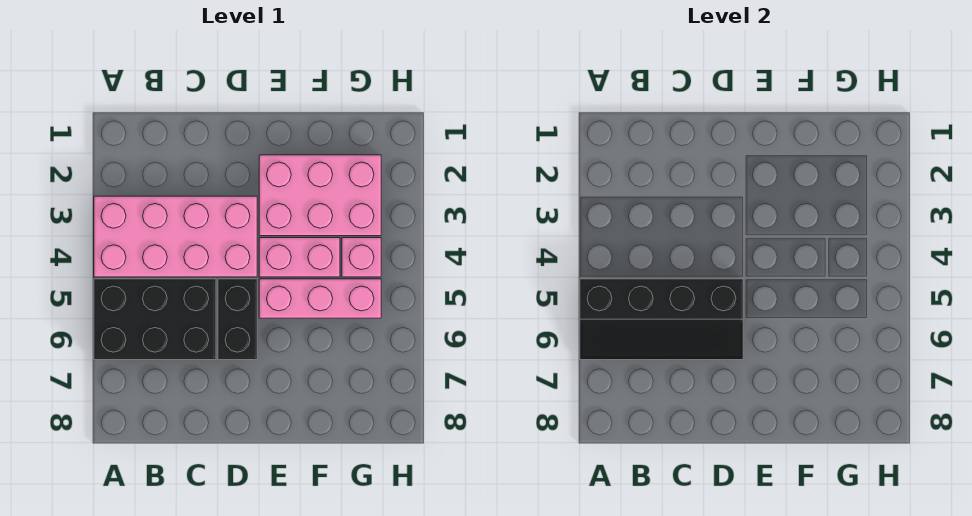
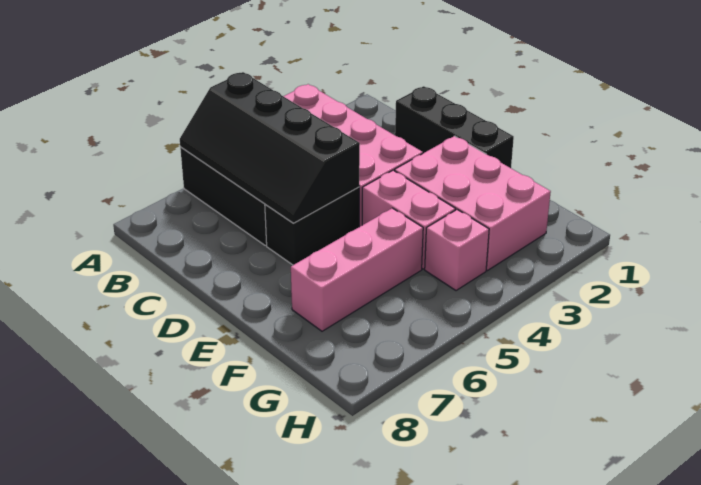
none -> black brick C1:E1 level 1
pink brick E5:G5 level 1 -> pink brick F5:F7 level 1

